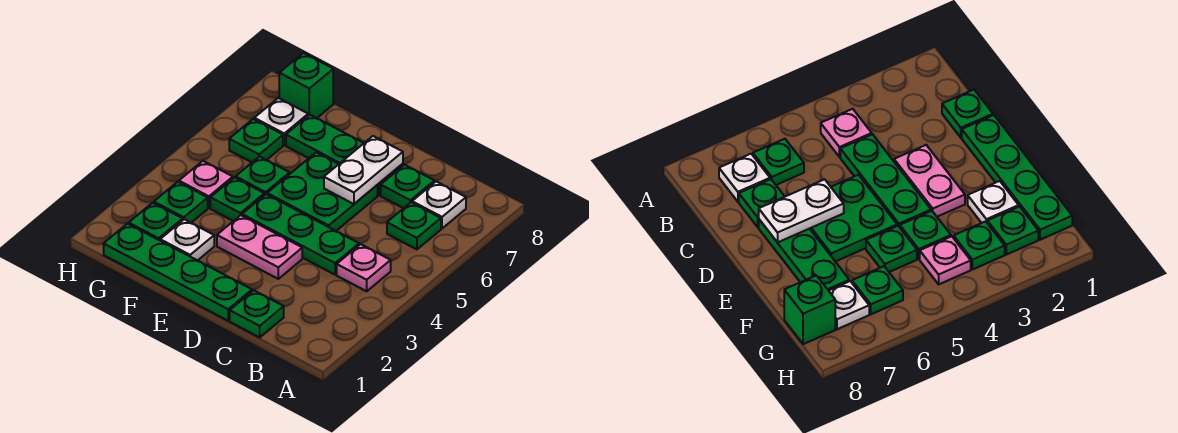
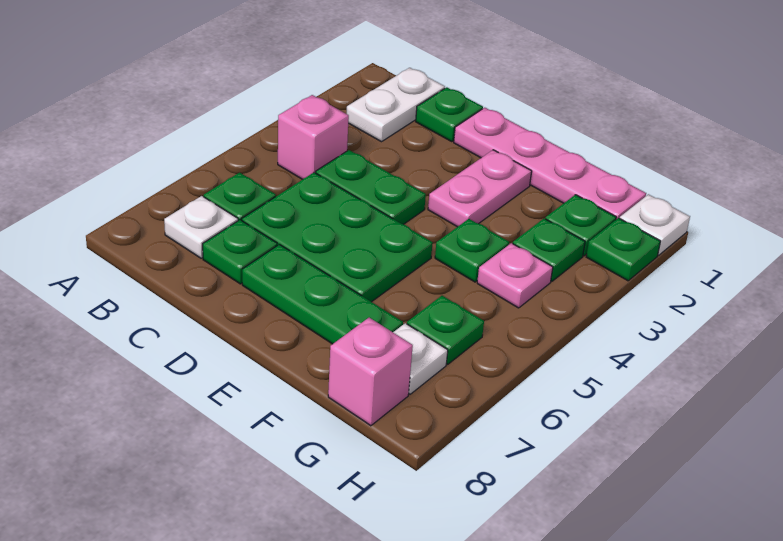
pink plate B4 level 1 -> pink brick B4 level 1
green plate C4:E4 level 1 -> green plate C4:D4 level 1
green plate D1:G1 level 1 -> pink plate D1:G1 level 1
pink plate D3:E3 level 1 -> pink plate E2:E3 level 1
green plate D5:E6 level 1 -> green plate C5:E6 level 1
white plate D6:D7 level 2 -> white plate B1:B2 level 1
white plate F2 level 1 -> white plate H1 level 1
green plate F5 level 1 -> green plate H2 level 1
green brick G8 level 1 -> pink brick G8 level 1

